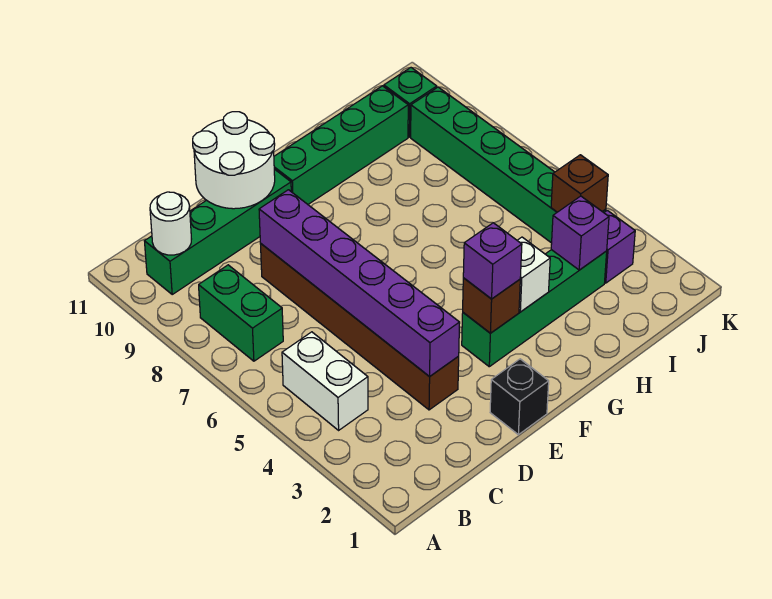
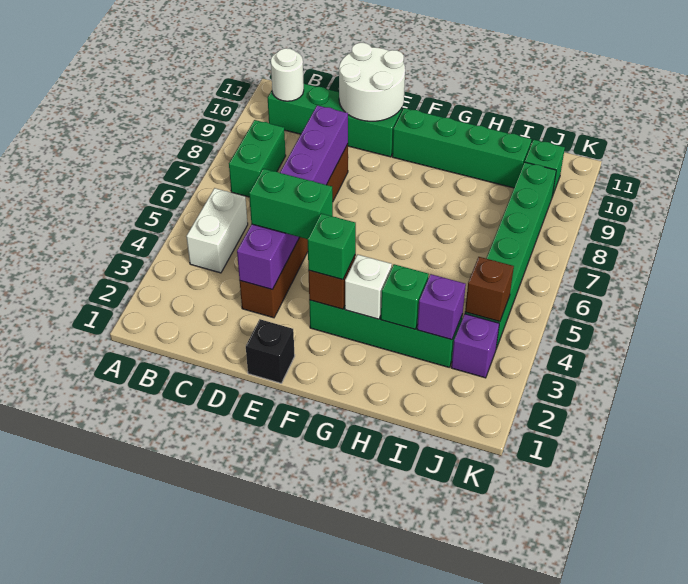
none -> green brick D4:E4 level 3
purple brick F3 level 3 -> green brick F3 level 3
none -> green brick H3 level 2

